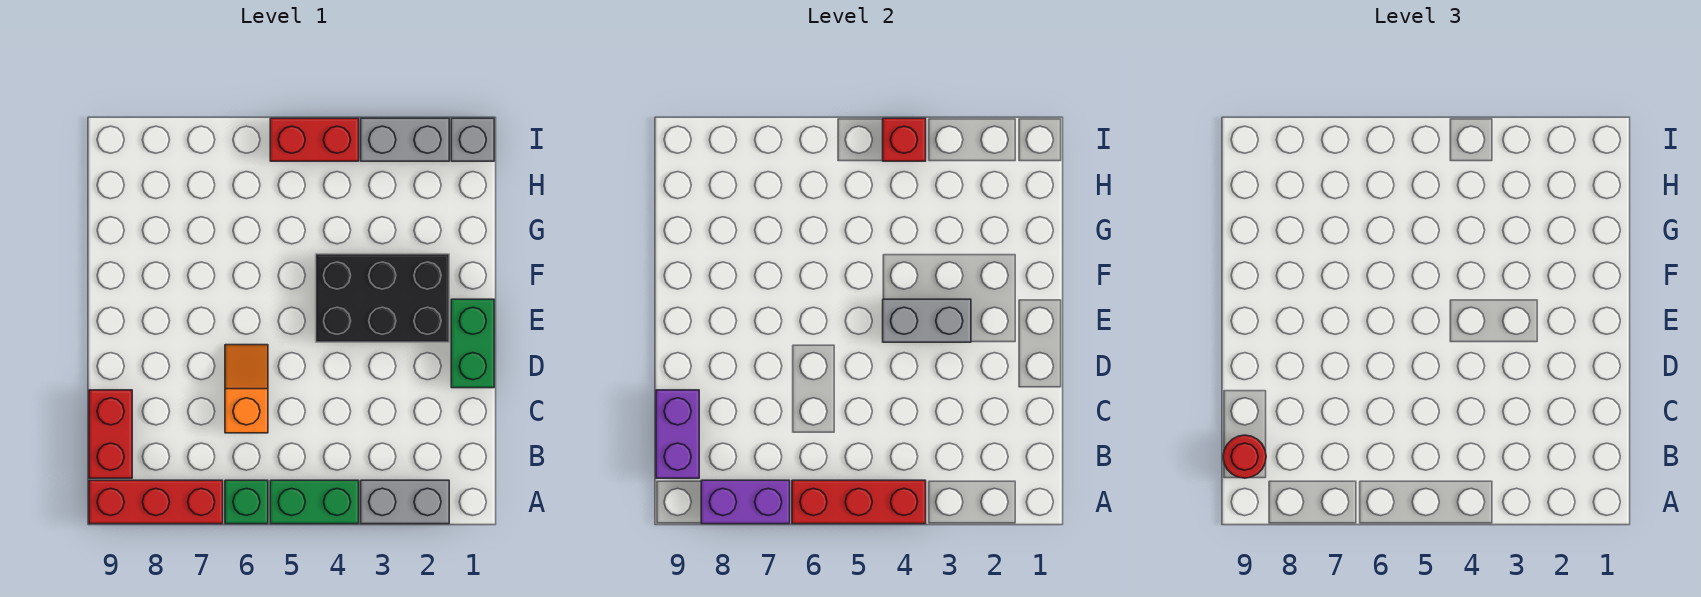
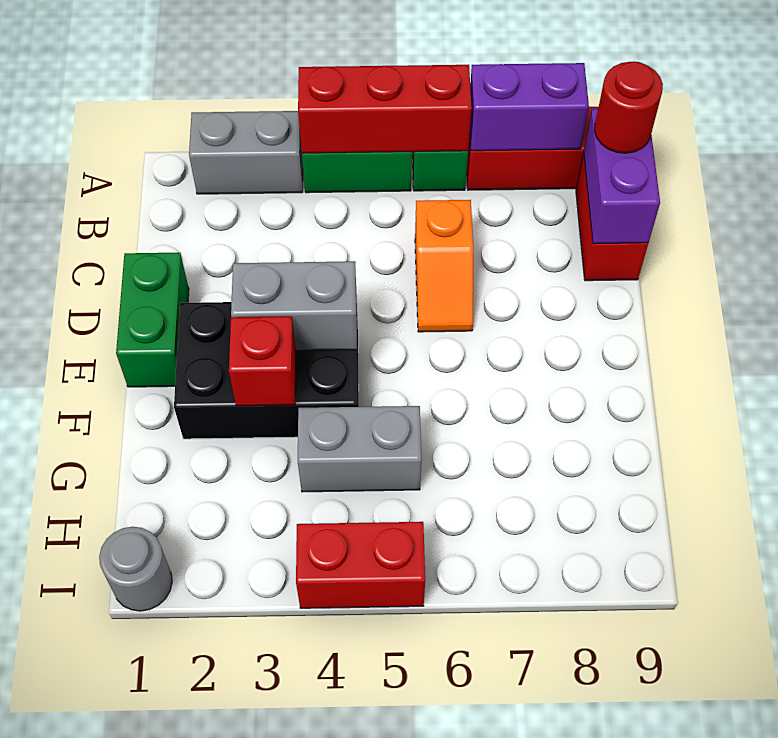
grey brick I1 level 1 -> grey round brick I1 level 1
grey brick I2:I3 level 1 -> grey brick G4:G5 level 1
red brick I4 level 2 -> red brick F3 level 2

